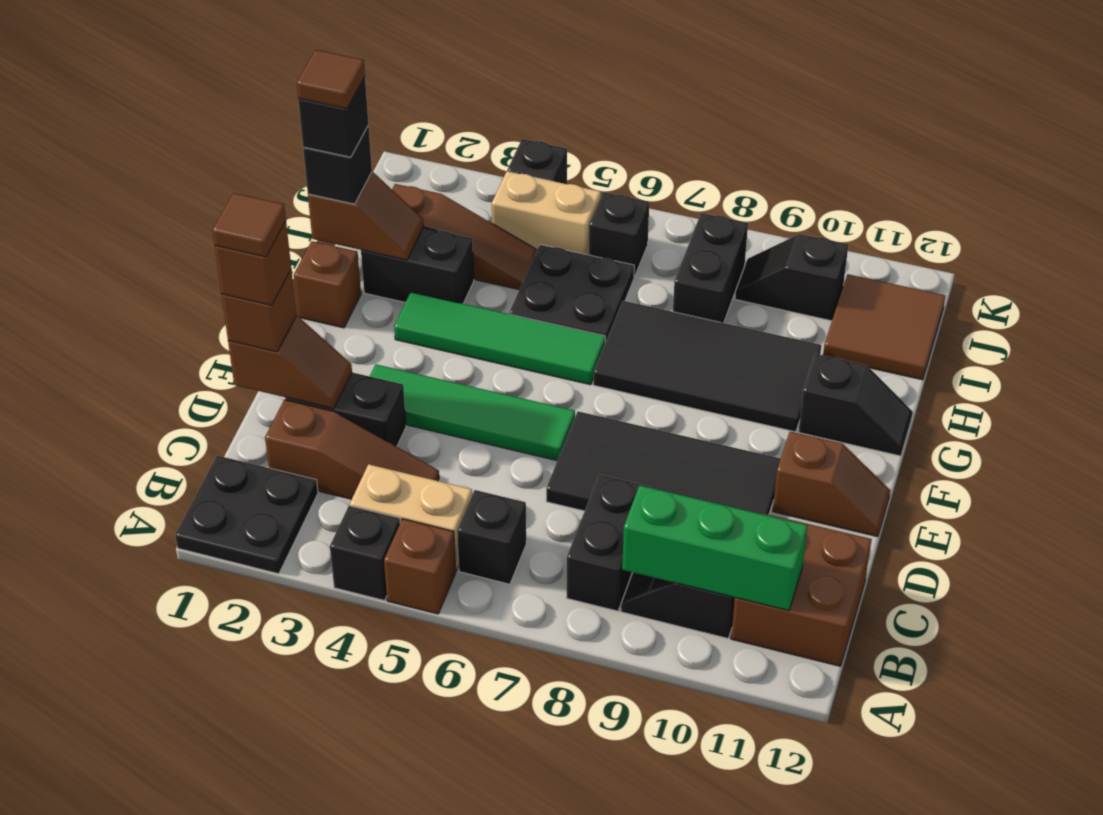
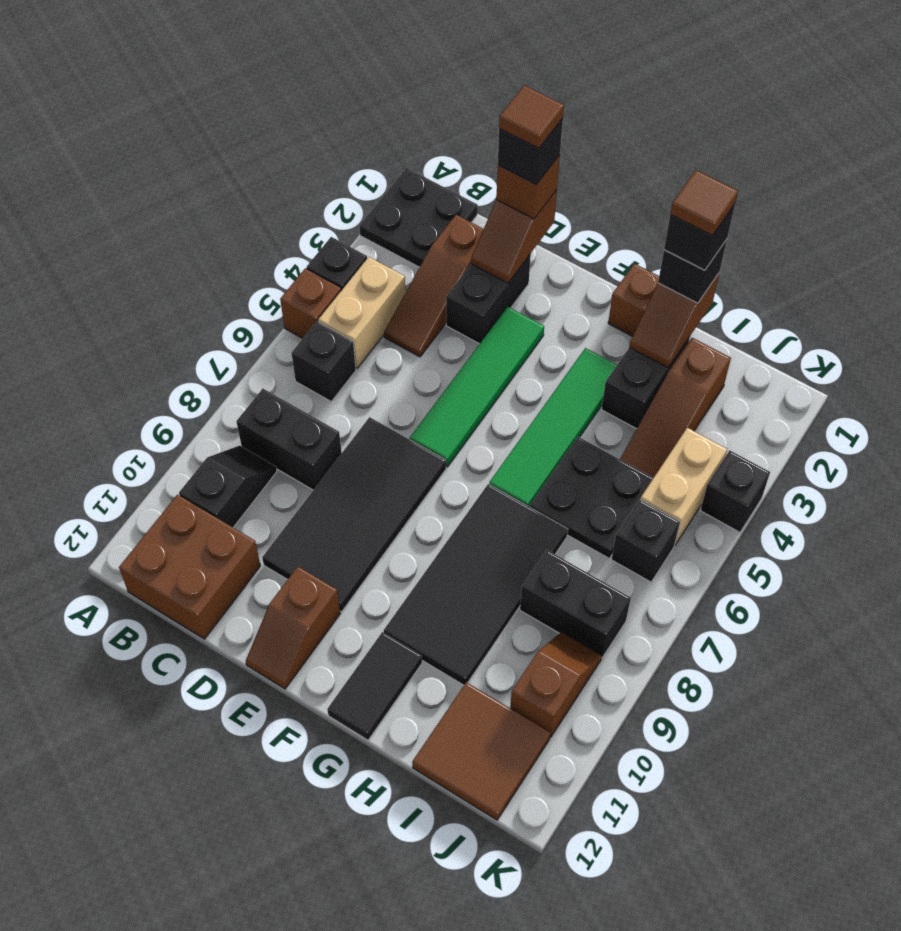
green brick B9:B11 level 2 -> none
brown brick D1 level 4 -> black brick D1 level 4
black slope G11:G12 level 1 top 11 -> black tile G11:G12 level 1
black slope J9:J10 level 1 top 10 -> brown slope J9:J10 level 1 top 10

